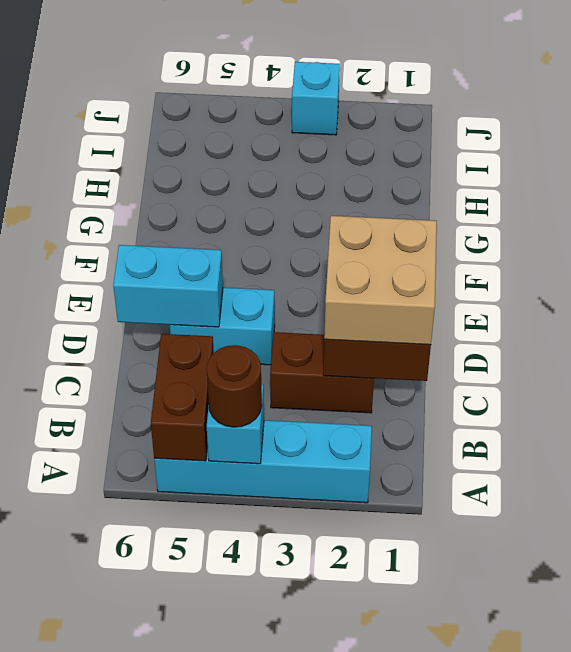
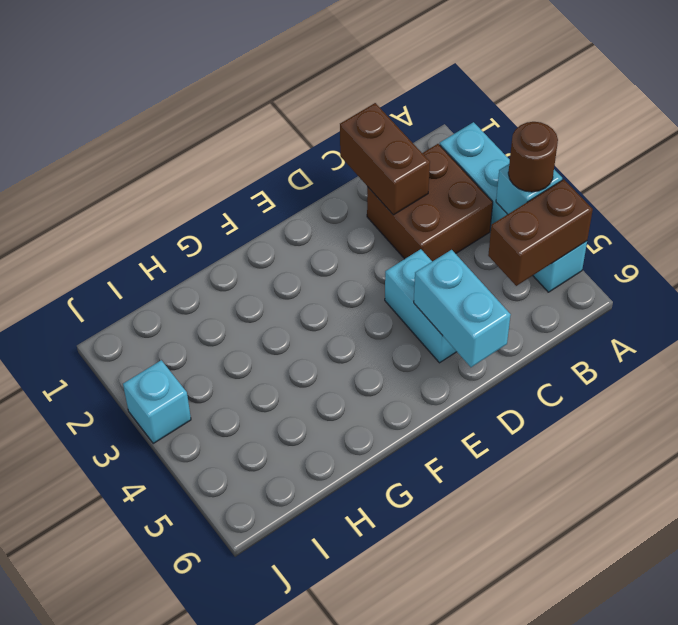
tan brick C1:D2 level 3 -> none
brown brick C2:C3 level 1 -> brown brick B2:C3 level 1

